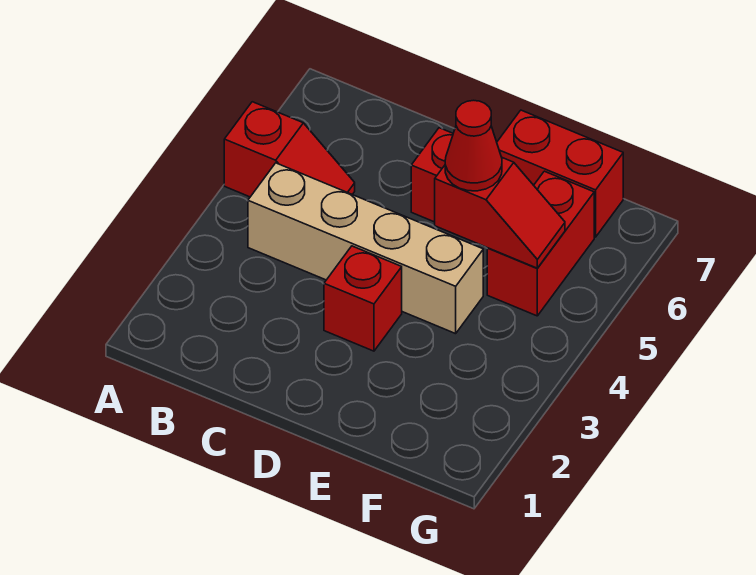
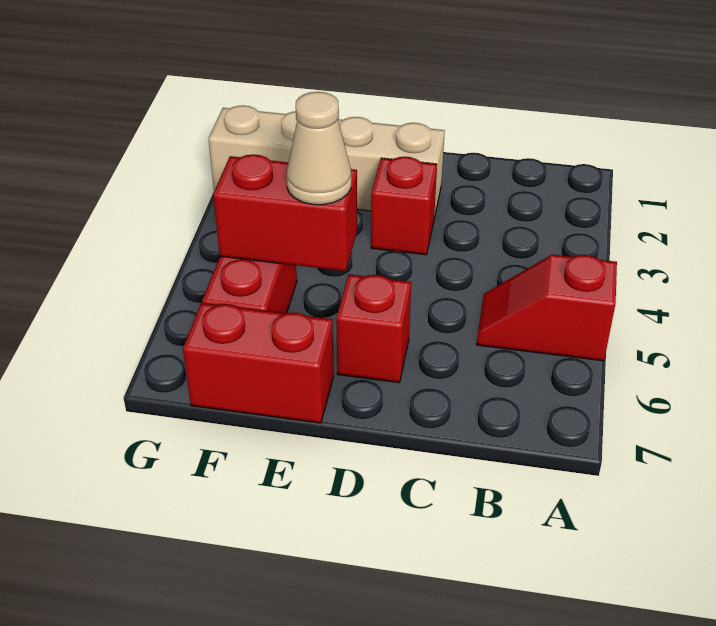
tan brick B4:E4 level 1 -> tan brick D2:G2 level 1
red slope E5:F5 level 2 top E -> red brick E5:F5 level 2
red cone E5 level 3 -> tan cone E5 level 3

